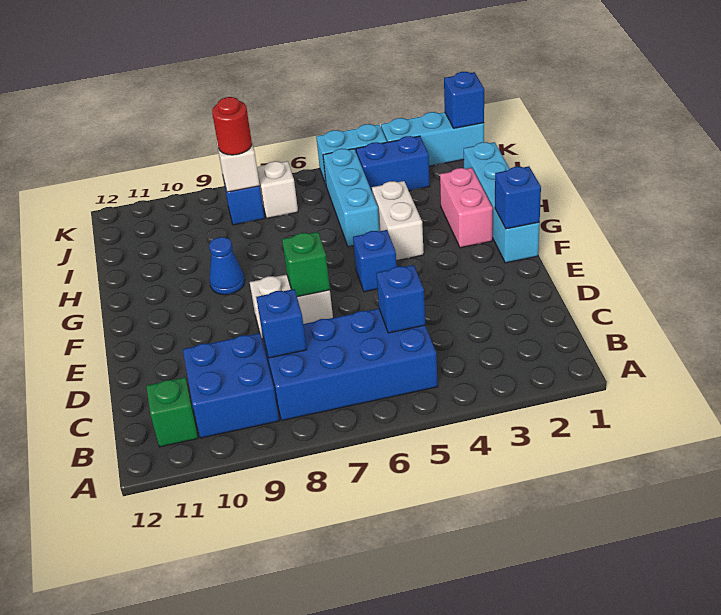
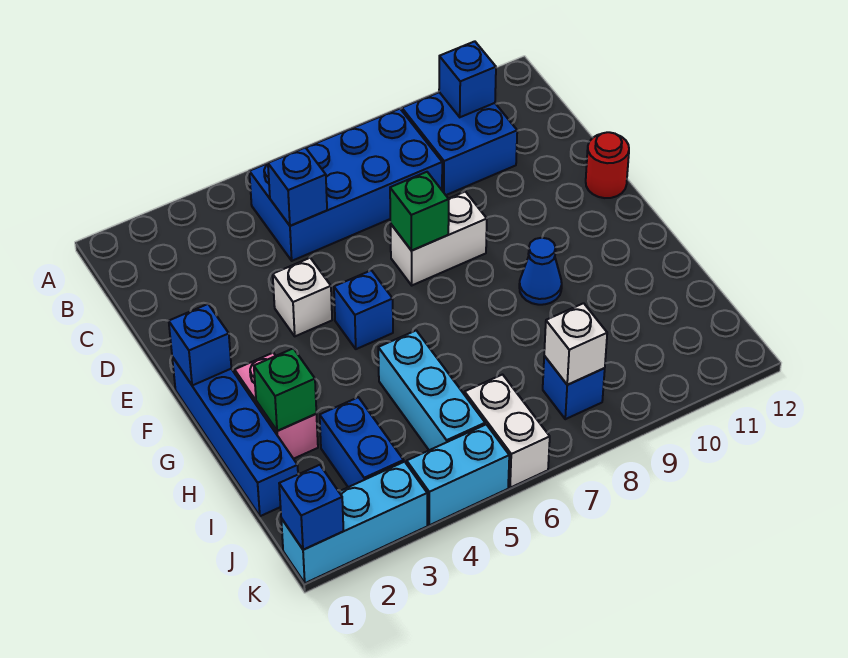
green brick B11 level 1 -> green brick H2 level 2
blue brick C8 level 2 -> blue brick B10 level 2
cyan brick F1:I1 level 1 -> blue brick F1:I1 level 1
white brick G4:H4 level 1 -> white brick J6:K6 level 1
blue brick J3:J4 level 1 -> blue brick I3:J3 level 1
white brick J7 level 1 -> white brick E4 level 1
red round brick J8 level 3 -> red round brick E12 level 1

